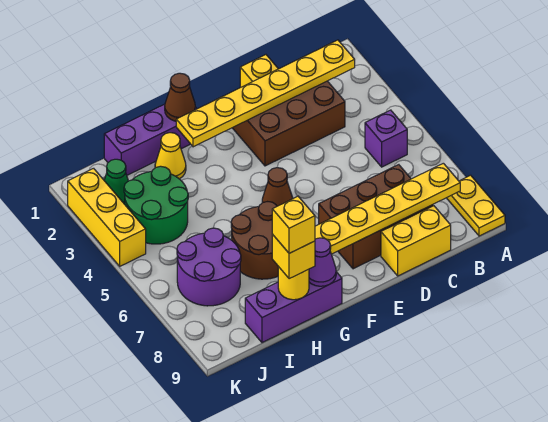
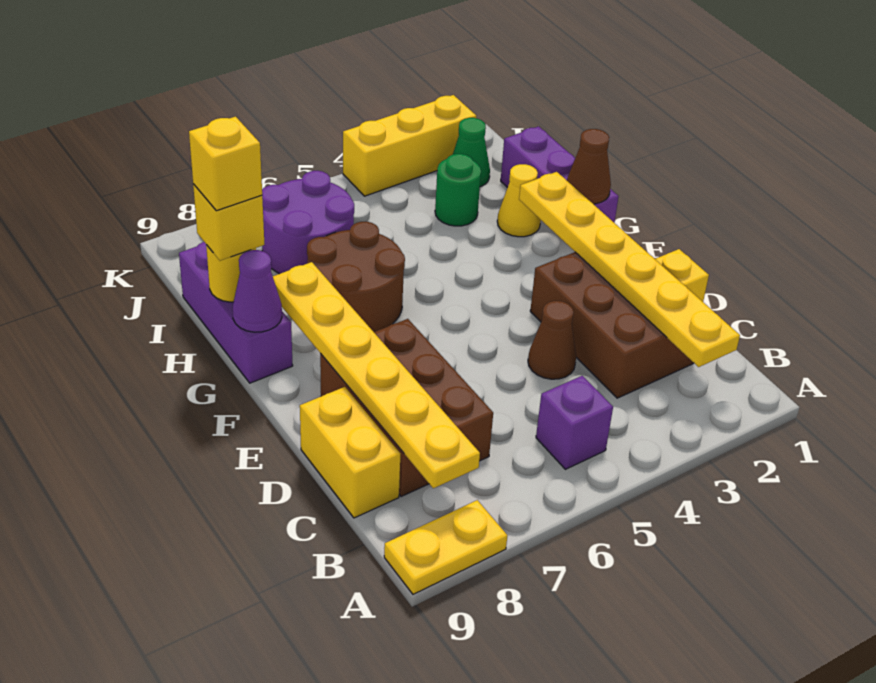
brown cone F5 level 1 -> brown cone D4 level 1
green round brick I3:J4 level 1 -> green round brick I3 level 1

